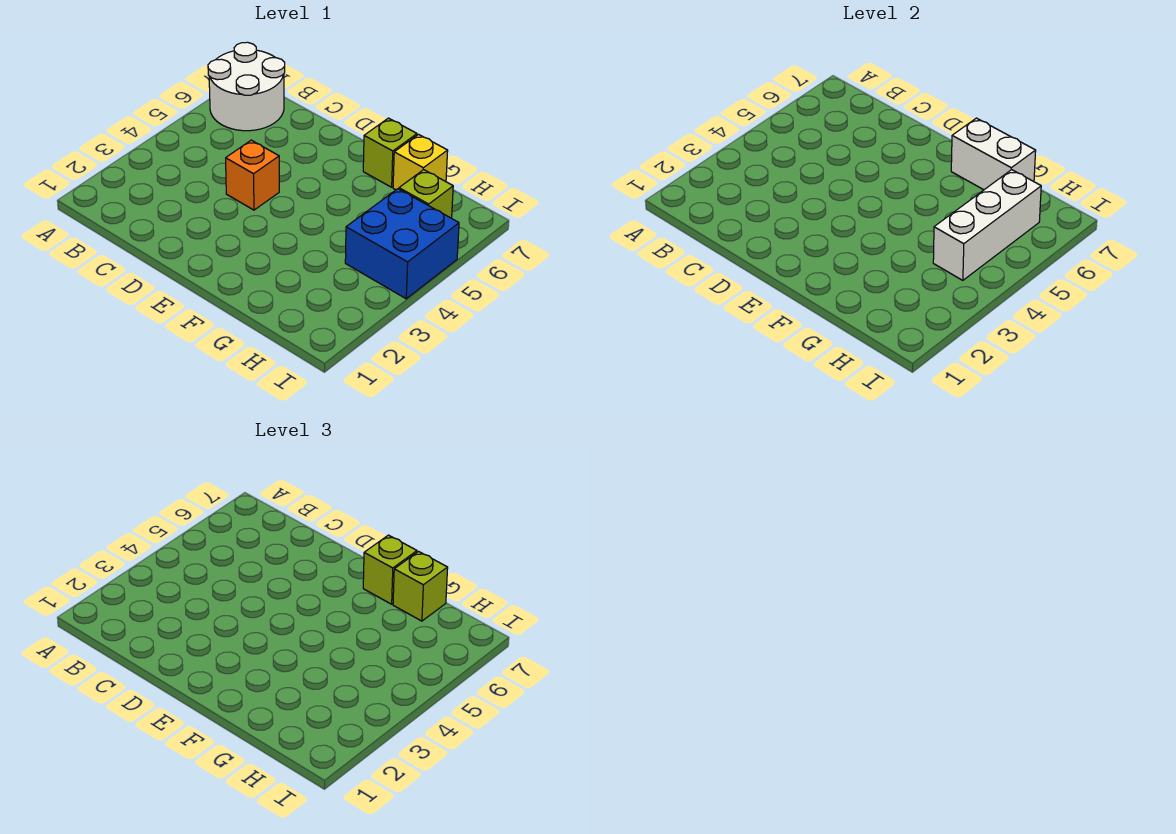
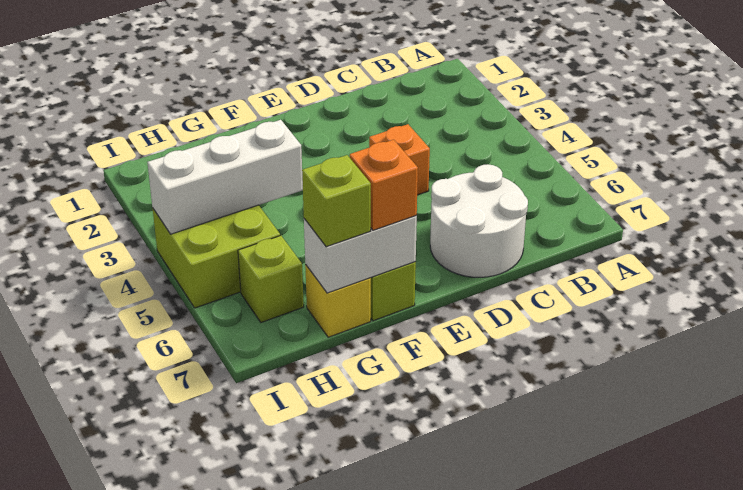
white round brick A6:B7 level 1 -> white round brick C6:D7 level 1
lime brick F7 level 3 -> orange brick F7 level 3
blue brick H4:I5 level 1 -> lime brick H4:I5 level 1
white brick H4:H6 level 2 -> white brick G4:I4 level 2

